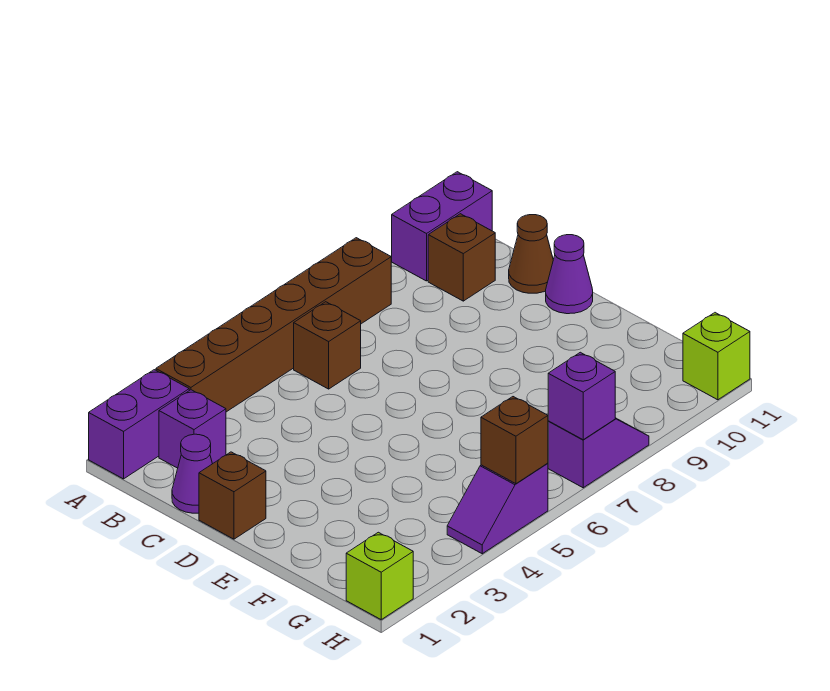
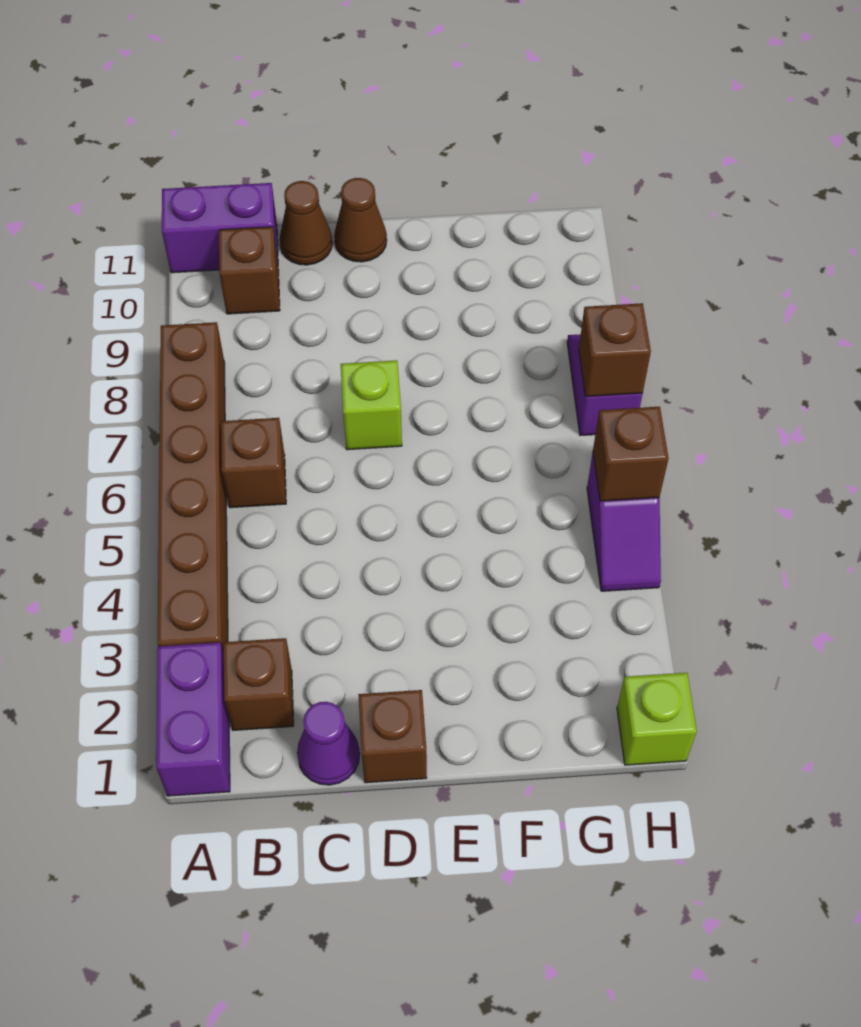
purple brick A10:A11 level 1 -> purple brick A11:B11 level 1
purple brick B2 level 1 -> brown brick B2 level 1
purple cone D11 level 1 -> brown cone D11 level 1
purple brick H7 level 2 -> brown brick H7 level 2
lime brick H11 level 1 -> lime brick D7 level 1

